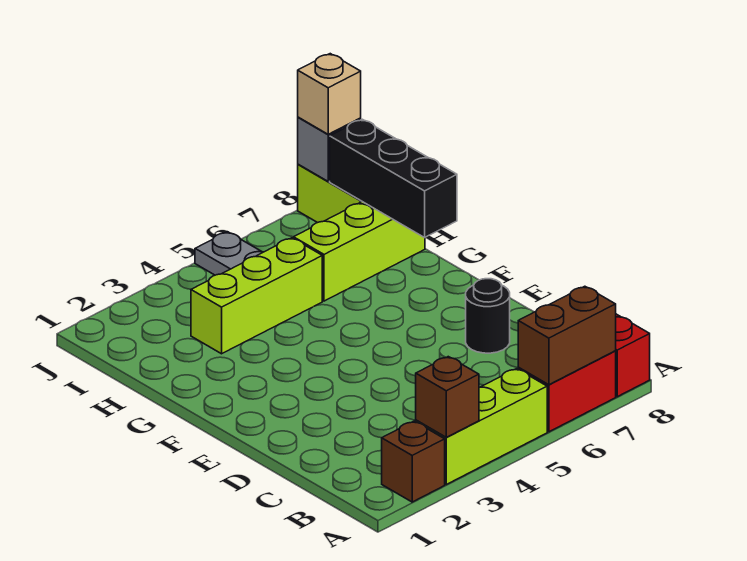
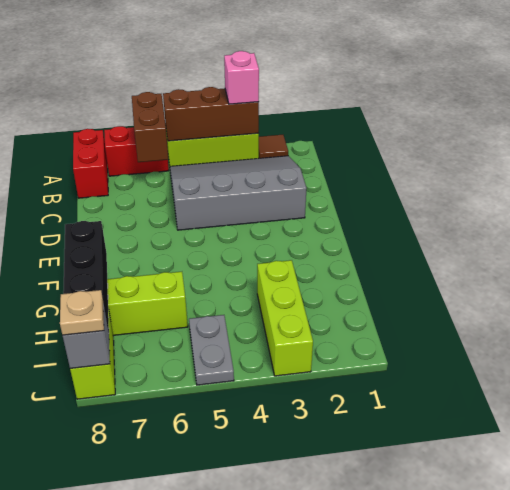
brown brick A2 level 1 -> brown tile A2 level 1
brown brick A3 level 2 -> brown brick A3:A5 level 2
none -> pink brick A3 level 3
brown brick A6:A7 level 2 -> brown brick A6:B6 level 2
none -> grey slope B2:D5 level 1 top D
black round brick D7 level 1 -> none
lime brick H3:H5 level 1 -> lime brick H3:J3 level 1
tan brick J8 level 3 -> tan plate J8 level 3

